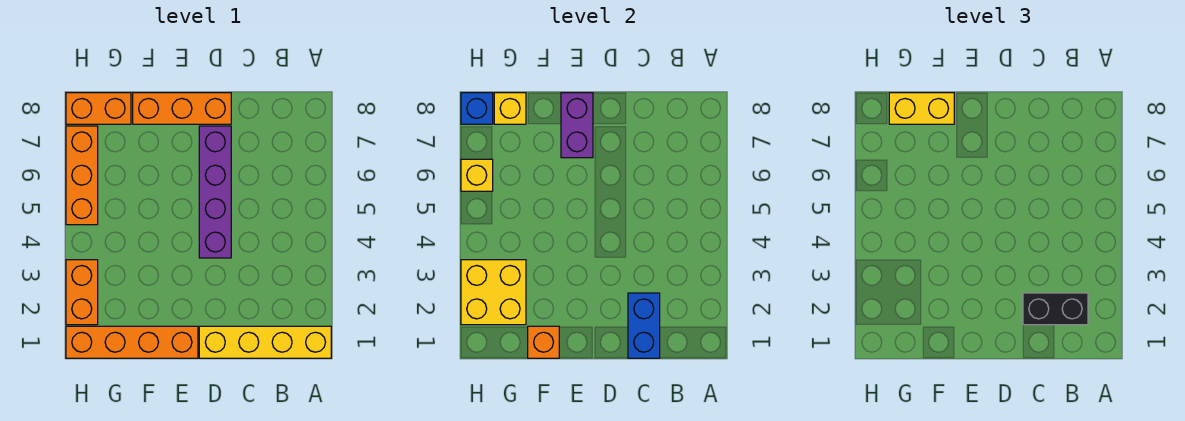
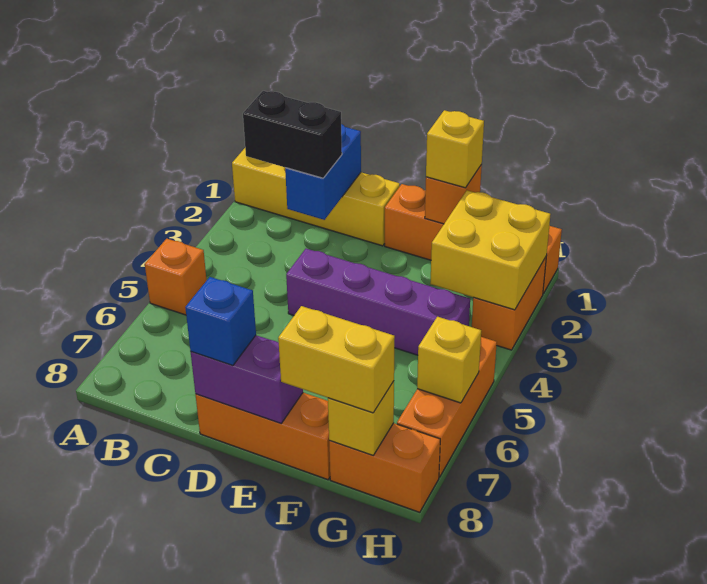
none -> orange brick A5 level 1
purple brick D4:D7 level 1 -> purple brick D4:G4 level 1
purple brick E7:E8 level 2 -> purple brick D8:E8 level 2
none -> yellow brick F1 level 3
blue brick H8 level 2 -> blue brick D8 level 3

